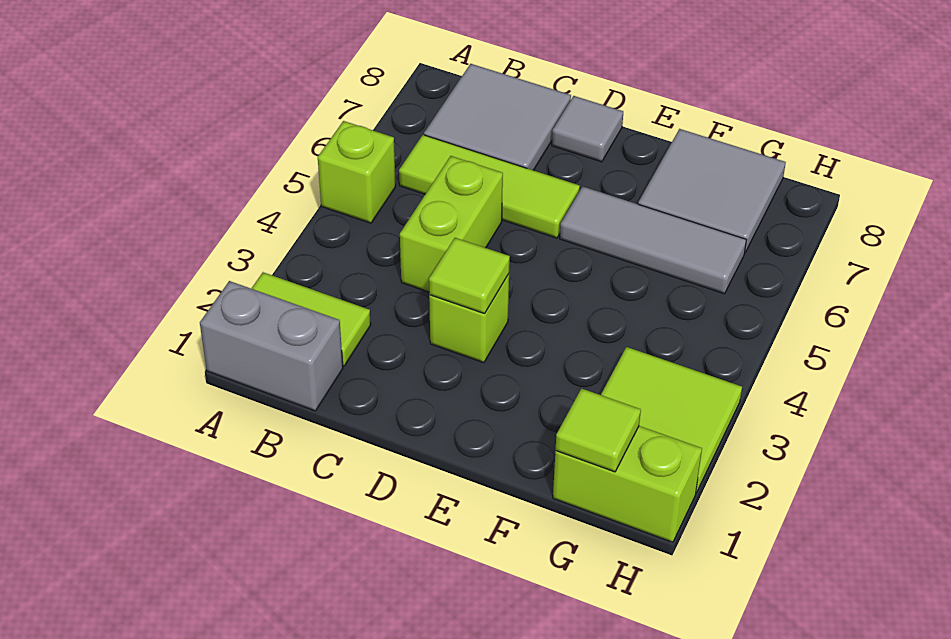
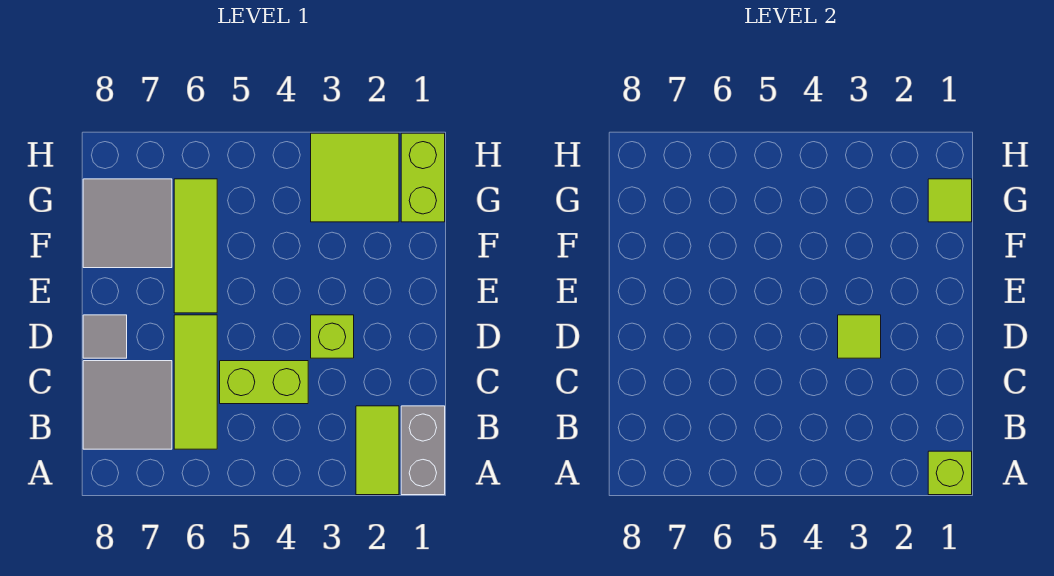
lime brick A5 level 1 -> lime brick A1 level 2
grey tile E6:G6 level 1 -> lime tile E6:G6 level 1

